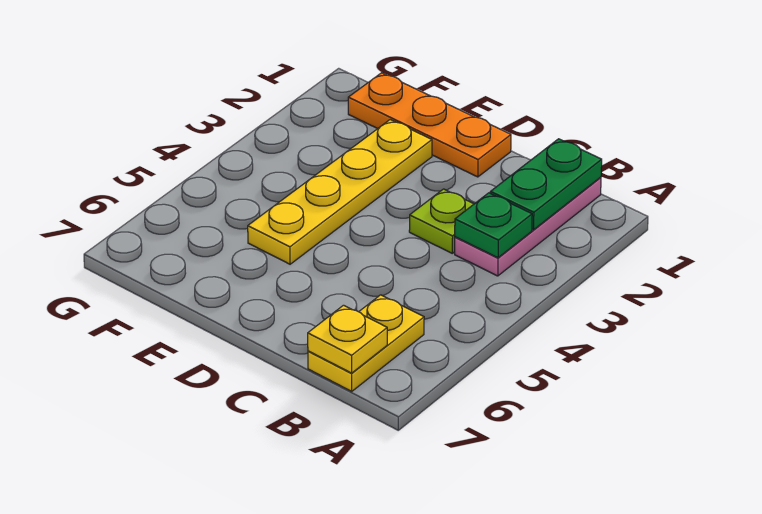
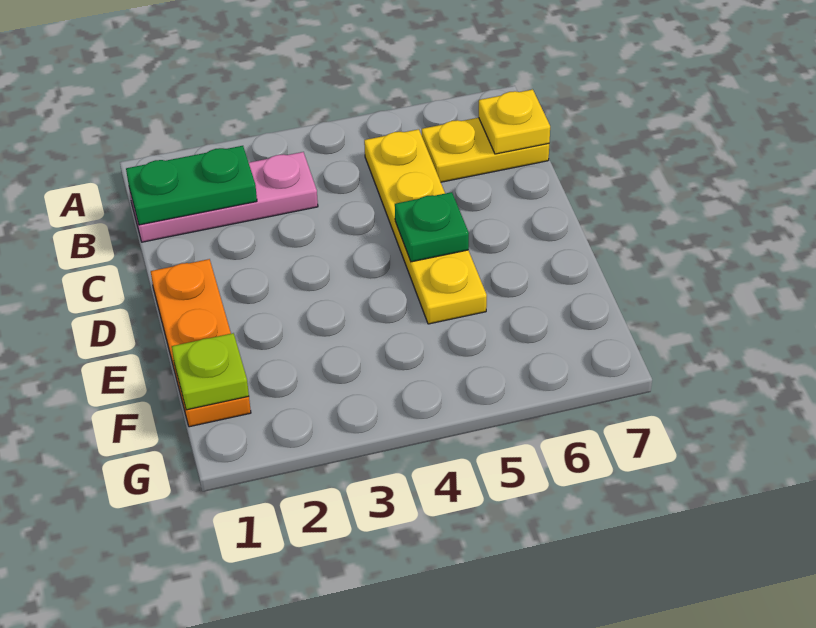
green plate B3 level 2 -> green plate D5 level 2
lime plate C3 level 1 -> lime plate F1 level 2
yellow plate E2:E5 level 1 -> yellow plate B5:E5 level 1

